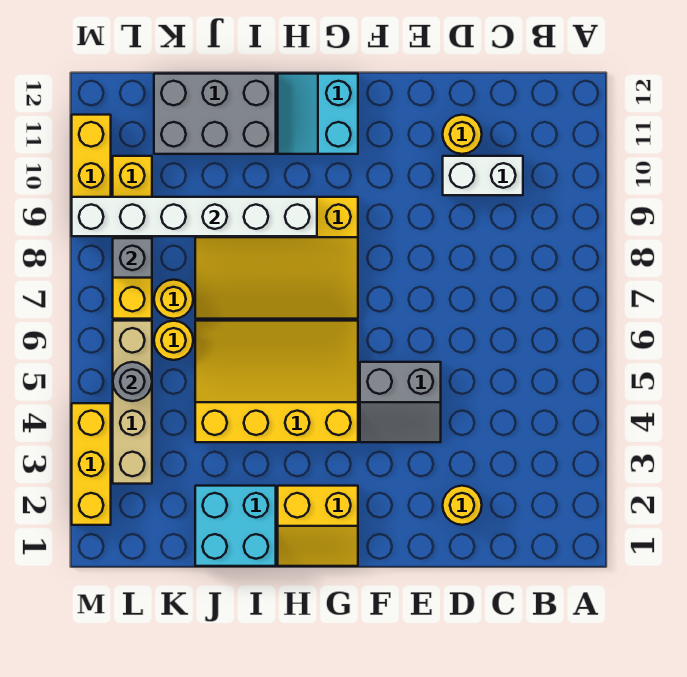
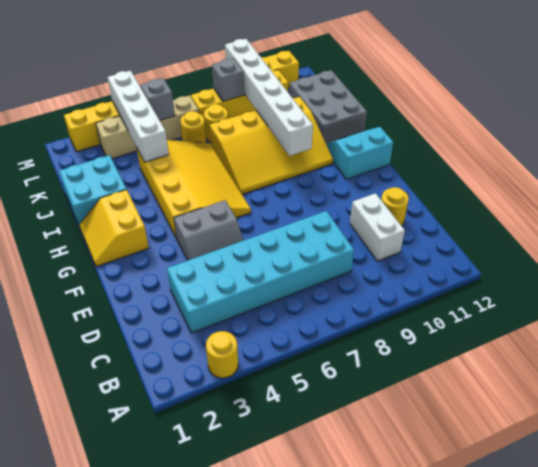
none -> cyan brick C3:D8 level 1
yellow round brick D2 level 1 -> yellow round brick A3 level 1
grey slope E4:F5 level 1 top 5 -> grey slope E4:F5 level 1 top F
yellow slope G7:J9 level 1 top 9 -> yellow slope H7:J10 level 1 top J
none -> white brick J4:M4 level 2
grey round brick L5 level 2 -> grey brick L5 level 2

